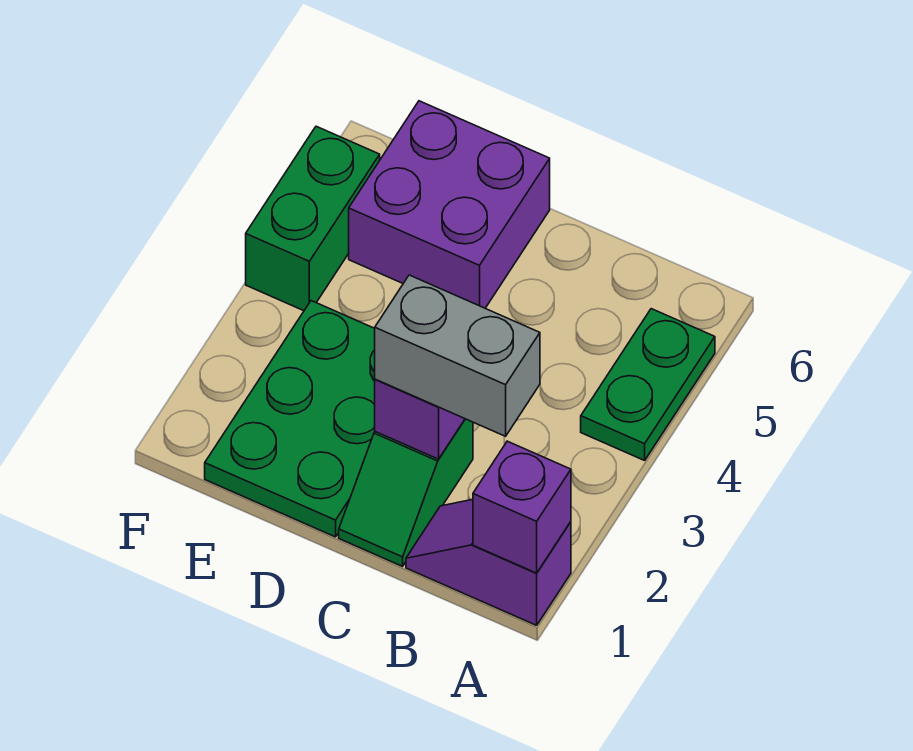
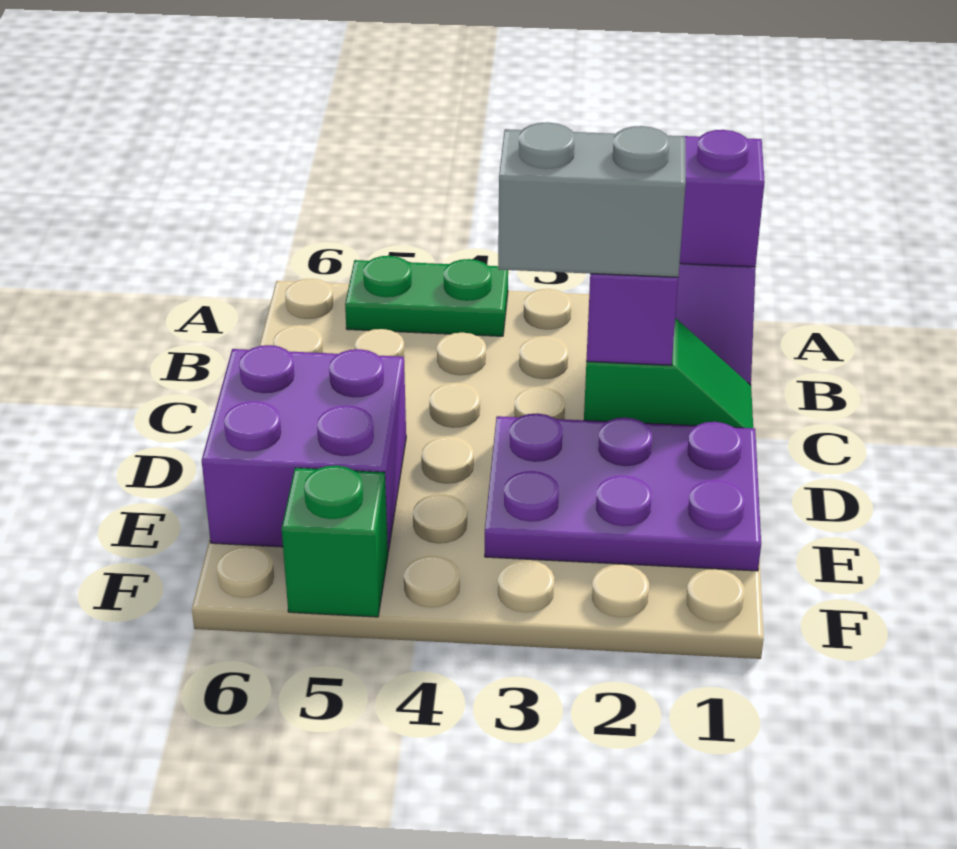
grey brick B2:C2 level 3 -> grey brick C2:C3 level 3
green plate D1:E3 level 1 -> purple plate D1:E3 level 1
green brick F4:F5 level 1 -> green brick F5 level 1

